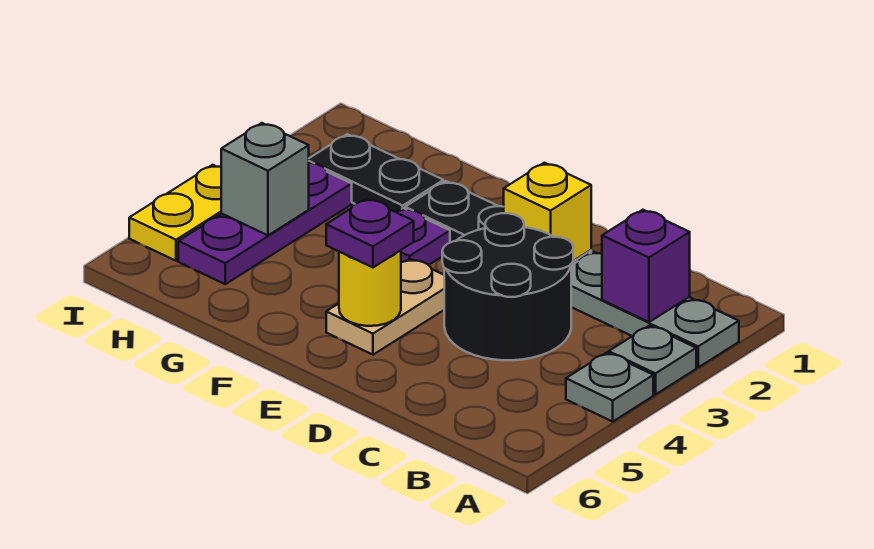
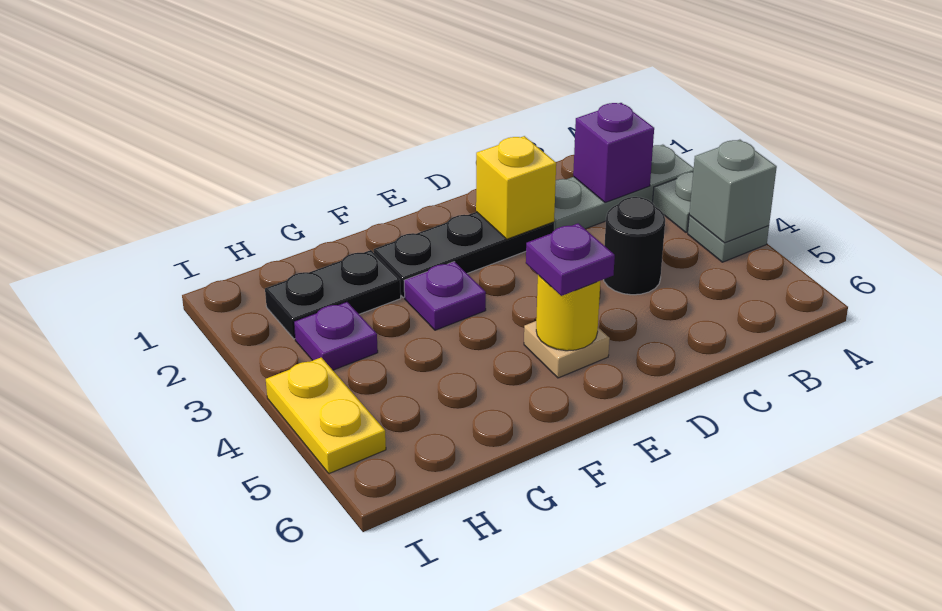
black round brick C3:D4 level 1 -> black round brick C4 level 1
tan plate E4:E5 level 1 -> tan plate E5 level 1
purple plate H3:H5 level 1 -> purple plate H3 level 1
grey brick H4 level 2 -> grey brick A4 level 2

